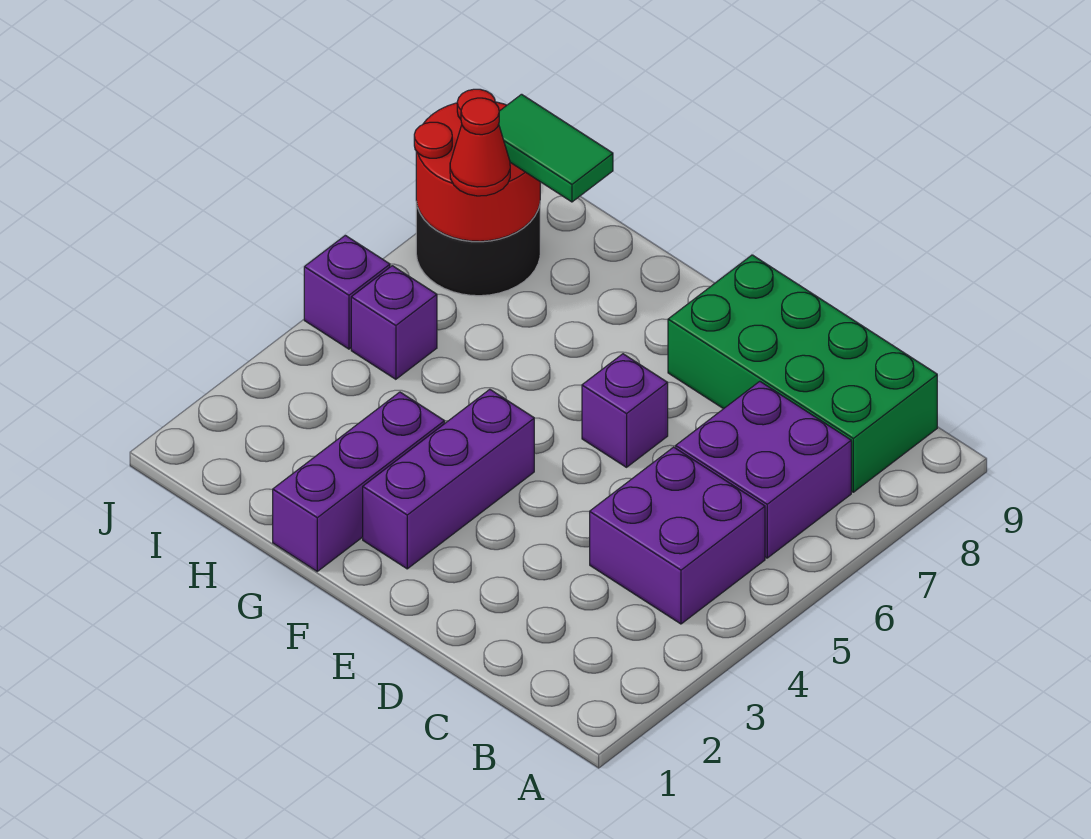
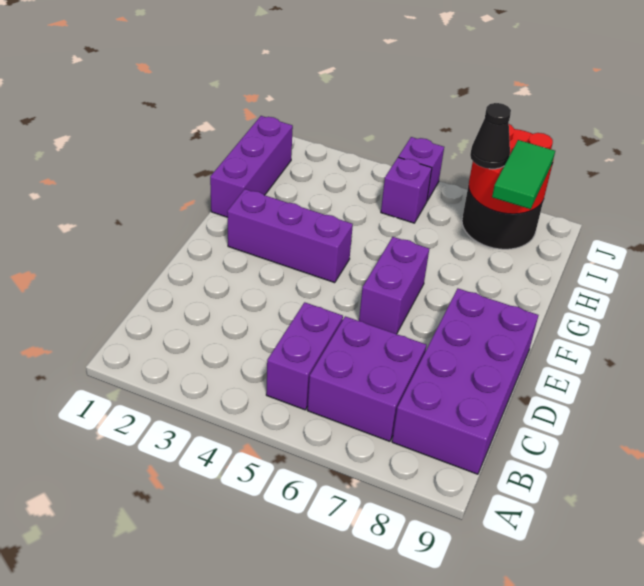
purple brick B4:C5 level 1 -> purple brick B5:C5 level 1
green brick B8:E9 level 1 -> purple brick B8:E9 level 1
purple brick E6 level 1 -> purple brick E6:F6 level 1
purple brick G1:G3 level 1 -> purple brick G1:I1 level 1
red cone I7 level 3 -> black cone I7 level 3

